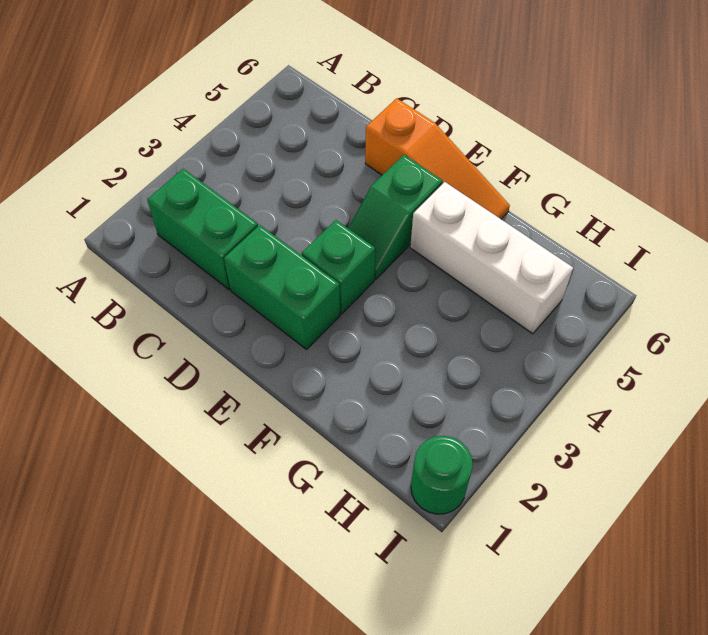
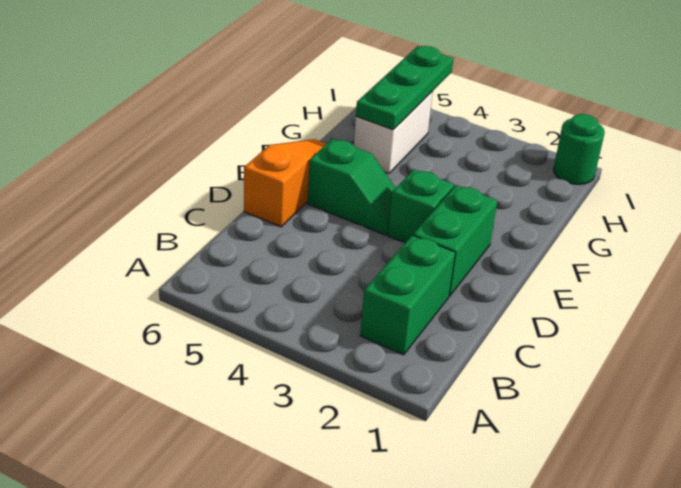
white brick F5:H5 level 1 -> white brick G5:H5 level 1
none -> green plate G5:I5 level 2

